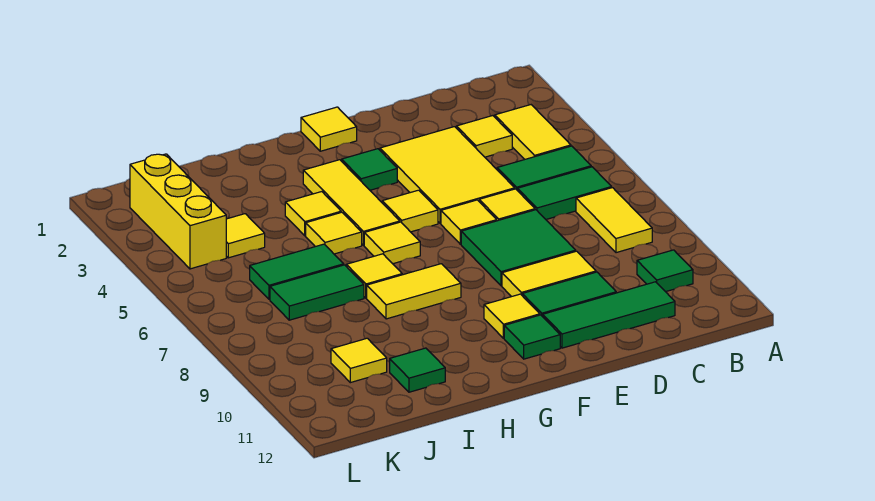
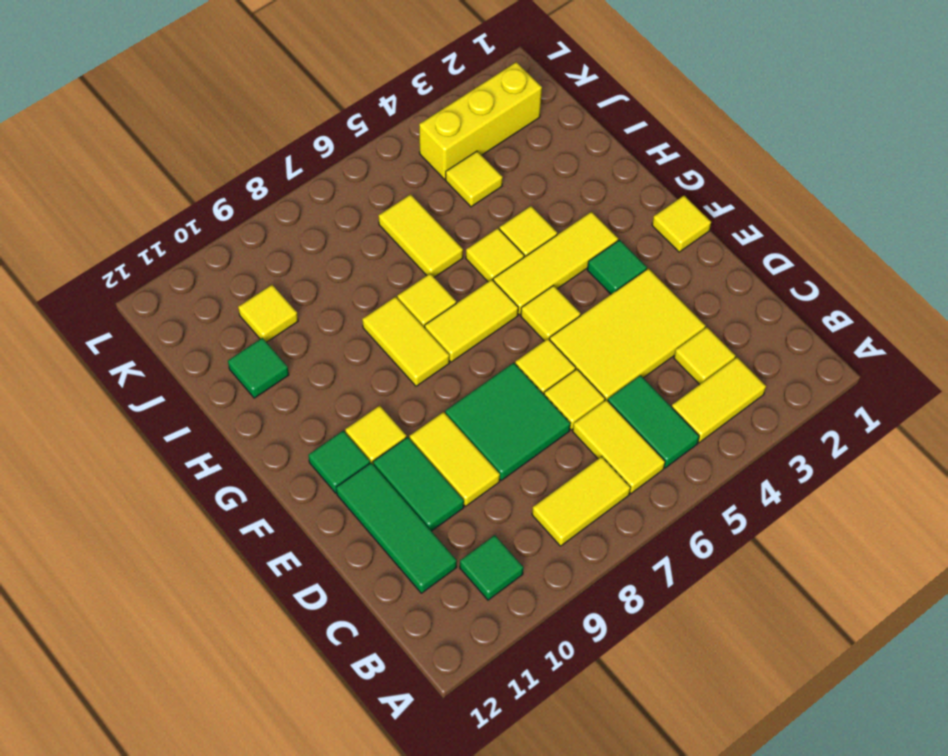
green tile B6:C6 level 1 -> yellow tile B6:C6 level 1
yellow tile G6 level 1 -> yellow tile G6:G7 level 1
green tile I6:J6 level 1 -> yellow tile I6:J6 level 1
green tile I7:J7 level 1 -> none

